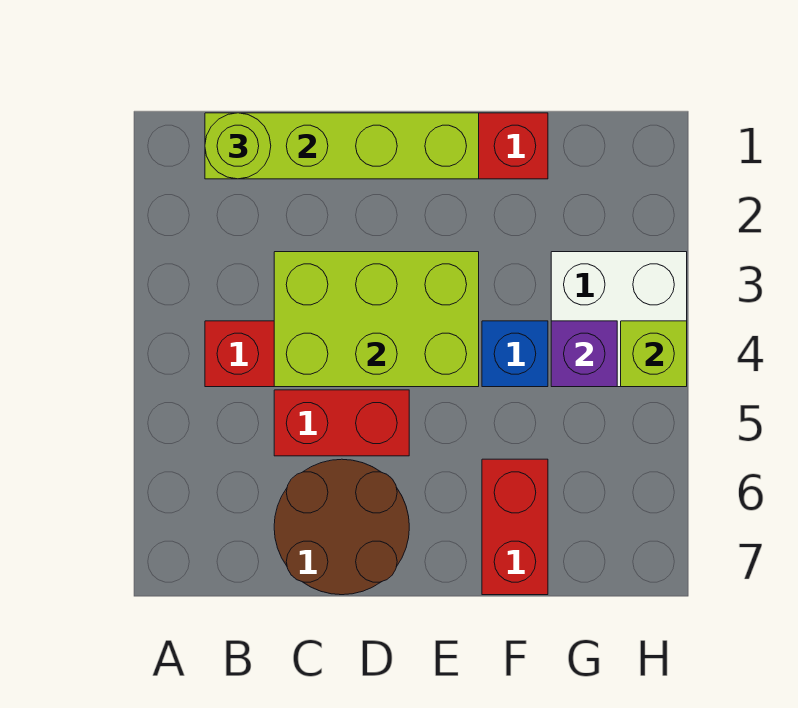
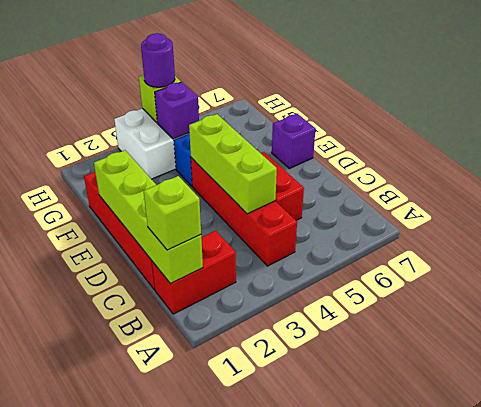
lime round brick B1 level 3 -> lime brick B1 level 3
lime brick C3:E4 level 2 -> lime brick C4:E4 level 2
brown round brick C6:D7 level 1 -> none
none -> purple brick E7 level 1
red brick F6:F7 level 1 -> red brick B1:B2 level 1
none -> purple round brick H4 level 3

